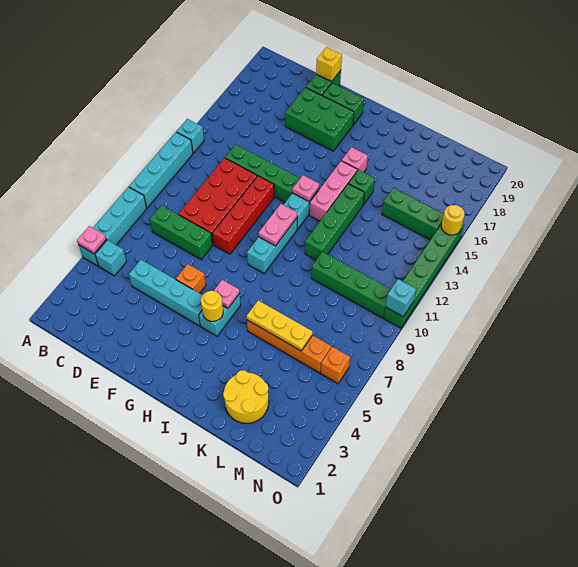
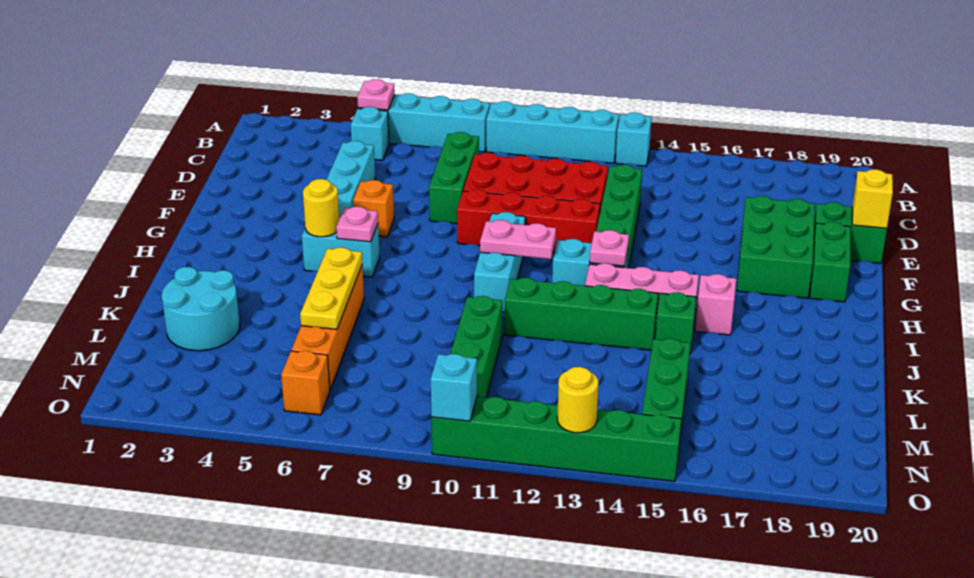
cyan brick H9:H11 level 1 -> cyan brick G10:I10 level 1
yellow round brick K2:L3 level 1 -> cyan round brick K2:L3 level 1
yellow round brick O15 level 2 -> yellow round brick O13 level 2

